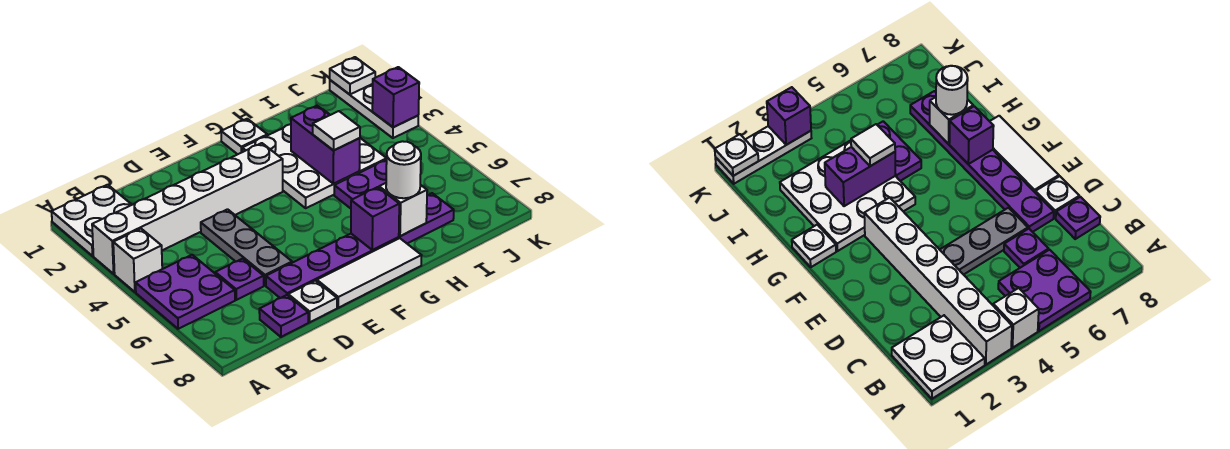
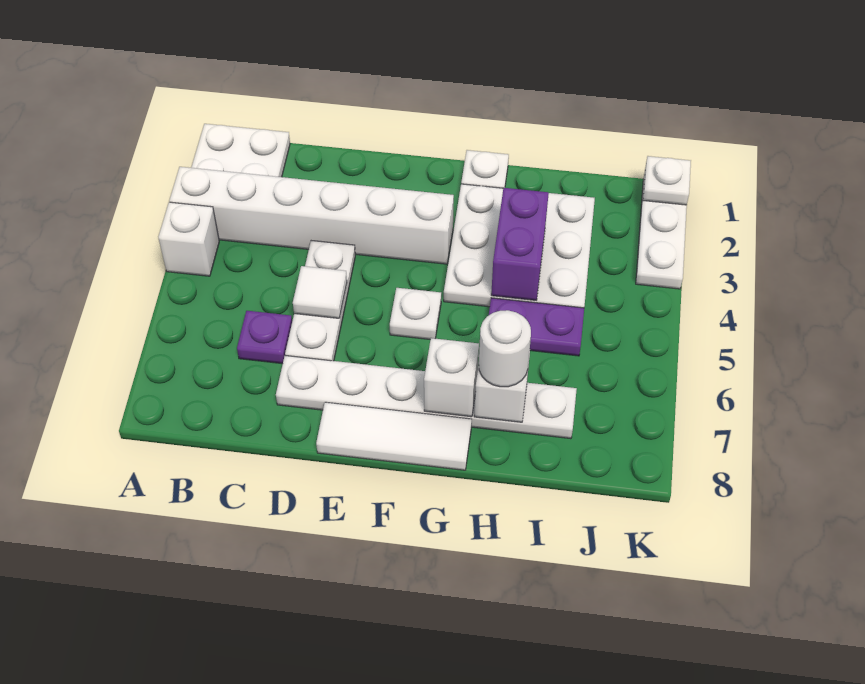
purple plate A5:B6 level 1 -> none
purple plate C8 level 1 -> none
grey plate D4:D6 level 1 -> white plate D4:D6 level 1
purple plate D7:I7 level 1 -> white plate D7:I7 level 1
white plate D8 level 1 -> white plate F5 level 1
purple brick G7 level 2 -> white brick G7 level 2
white tile H4 level 3 -> white tile D5 level 2
purple brick K3 level 2 -> none

